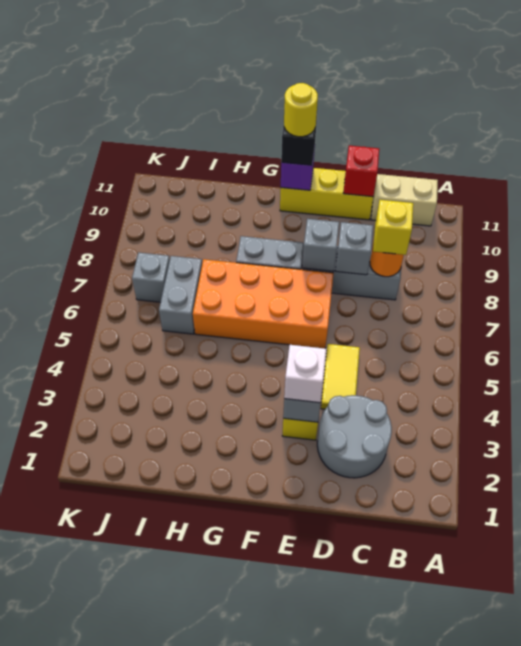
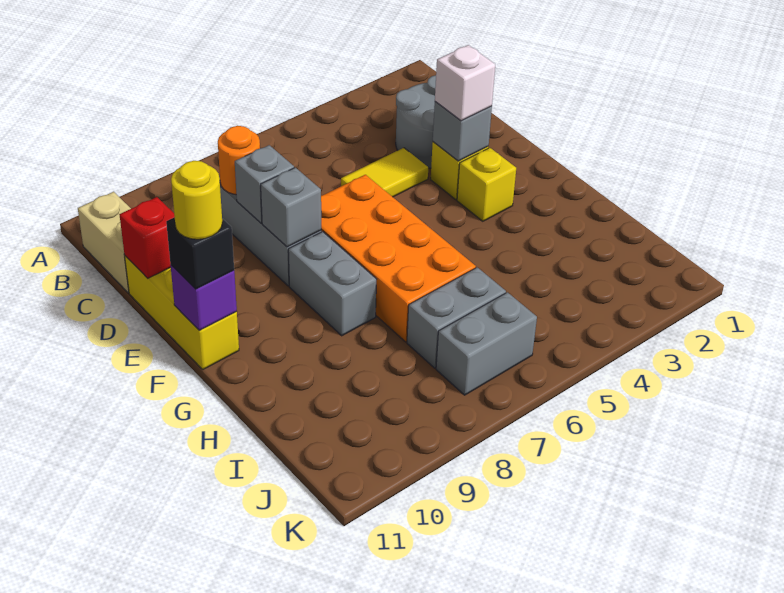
yellow brick C8 level 3 -> yellow brick F3 level 1
grey brick J7 level 1 -> grey brick J6:J7 level 1

